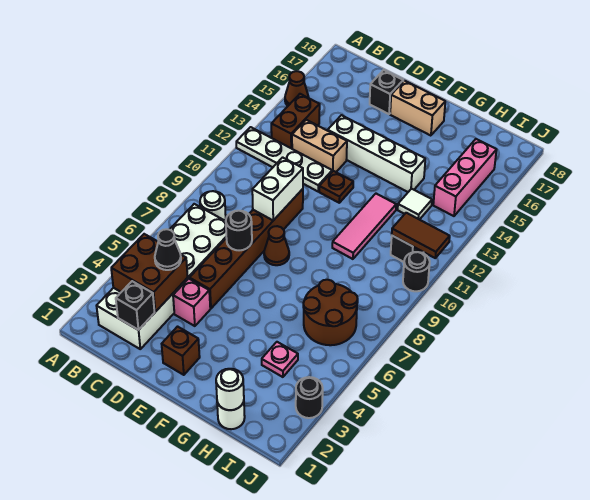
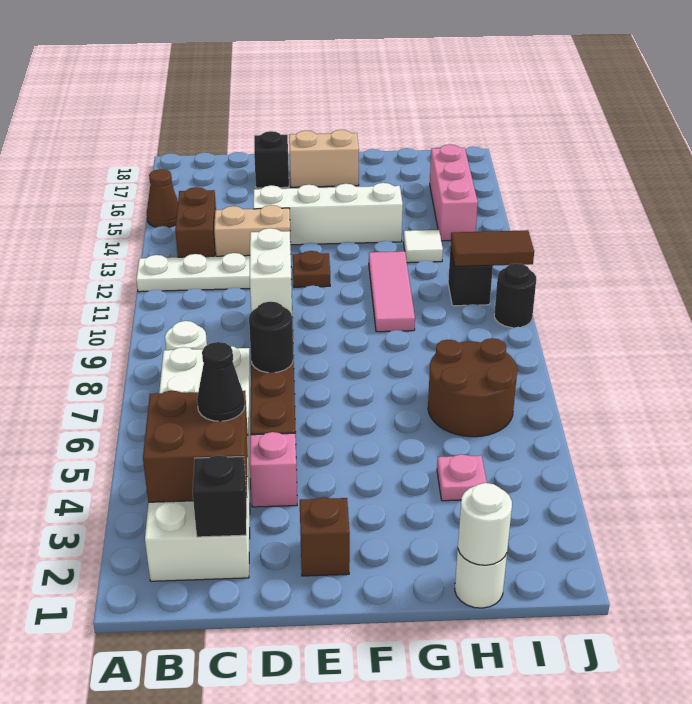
brown cone E8 level 1 -> none
black round brick J3 level 1 -> none

